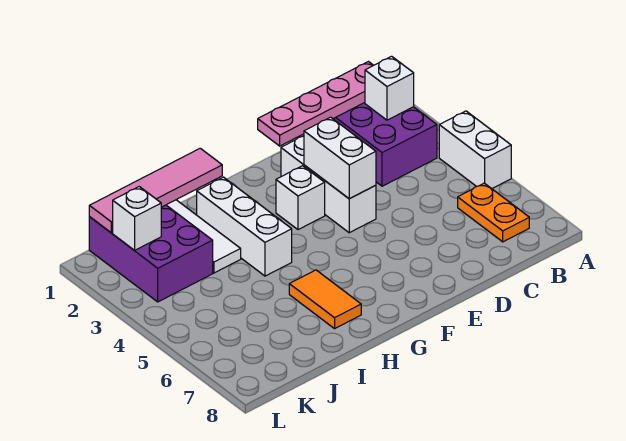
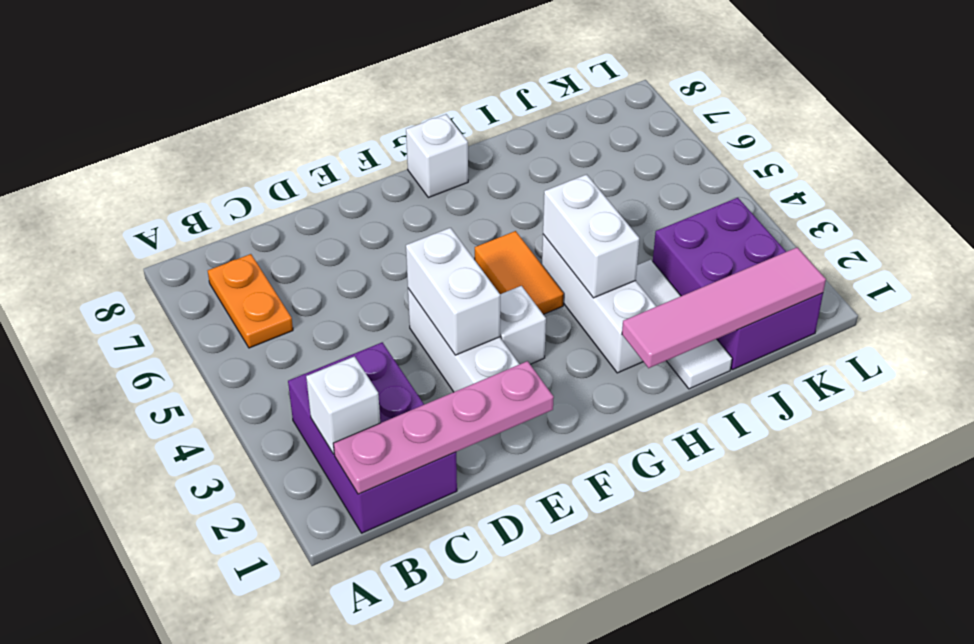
white brick A4:A5 level 1 -> white brick H3:H4 level 2
orange tile H6:H7 level 1 -> orange tile G4:G5 level 1
white brick K2 level 2 -> white brick G8 level 1

